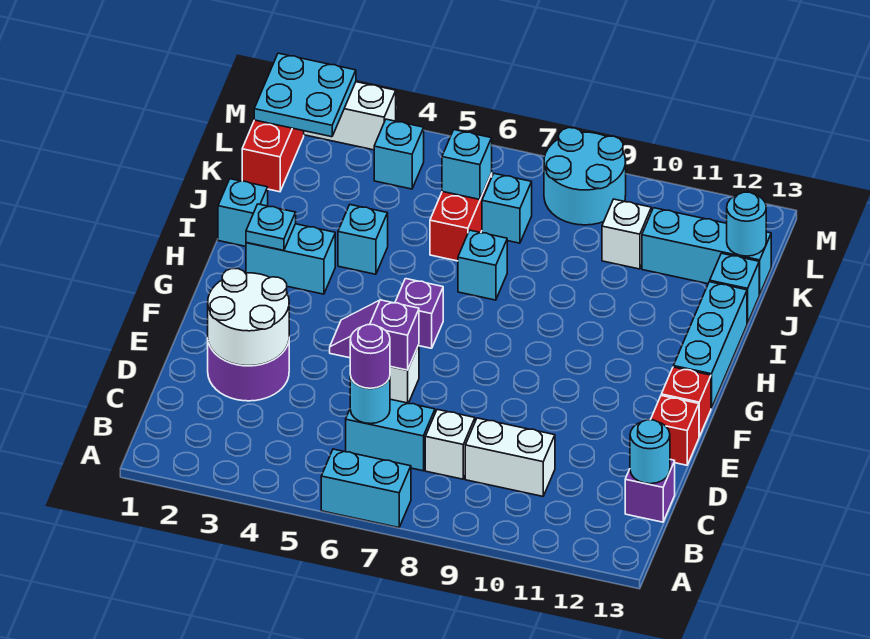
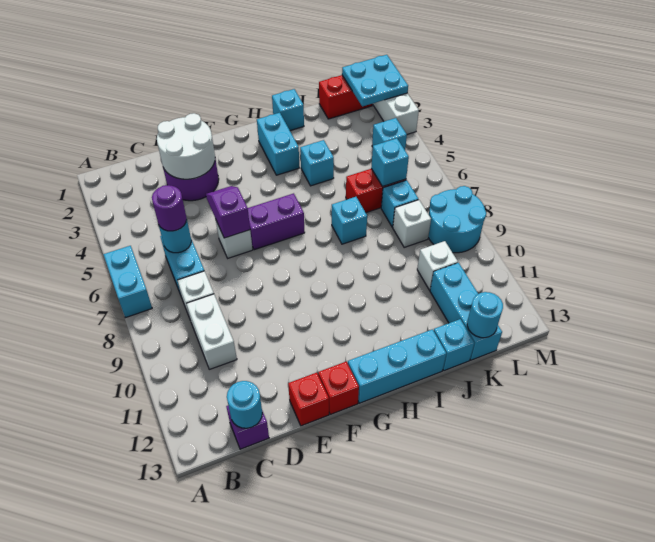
purple brick G6 level 1 -> purple brick F6:G6 level 1
cyan plate H2 level 2 -> none
none -> white brick K8 level 1

